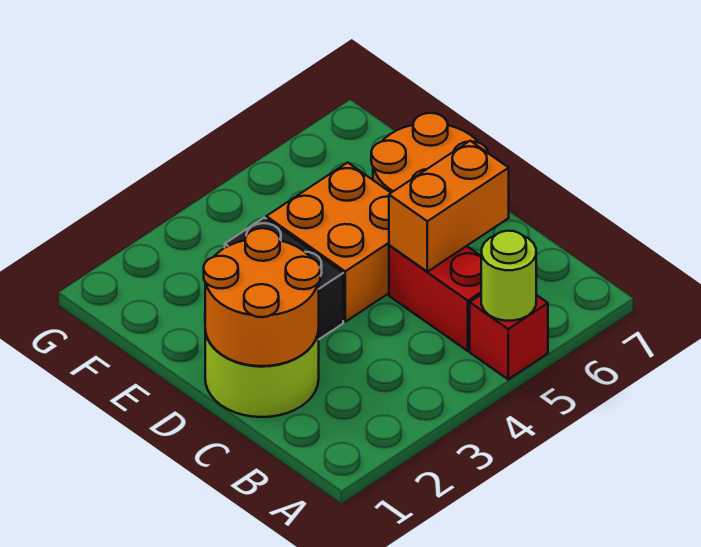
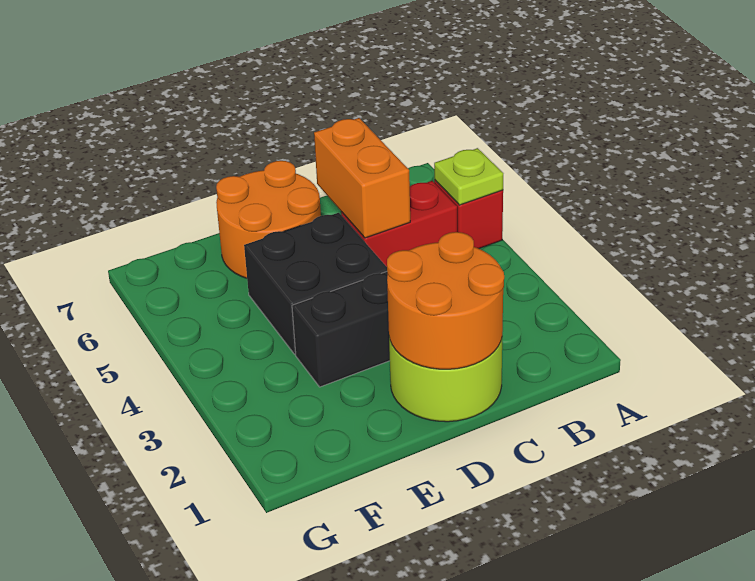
lime round brick A5 level 2 -> lime plate A5 level 2
orange brick D4:E5 level 1 -> black brick D4:E5 level 1

